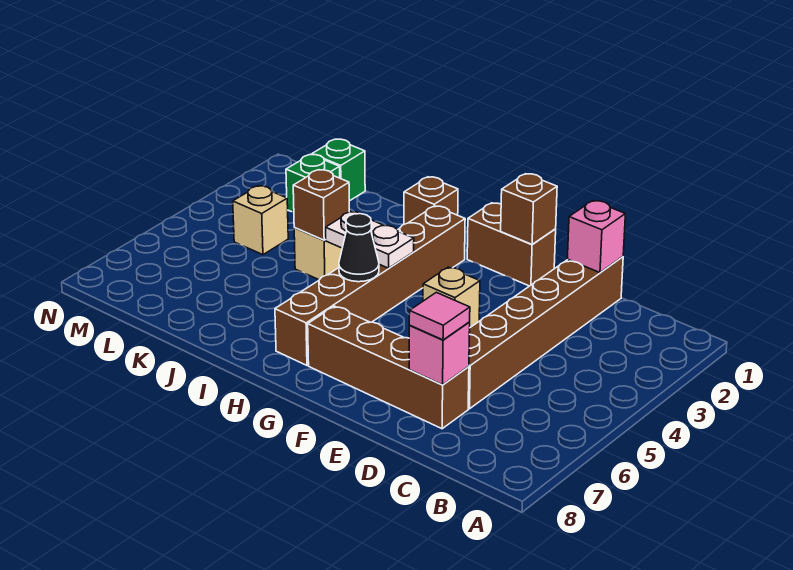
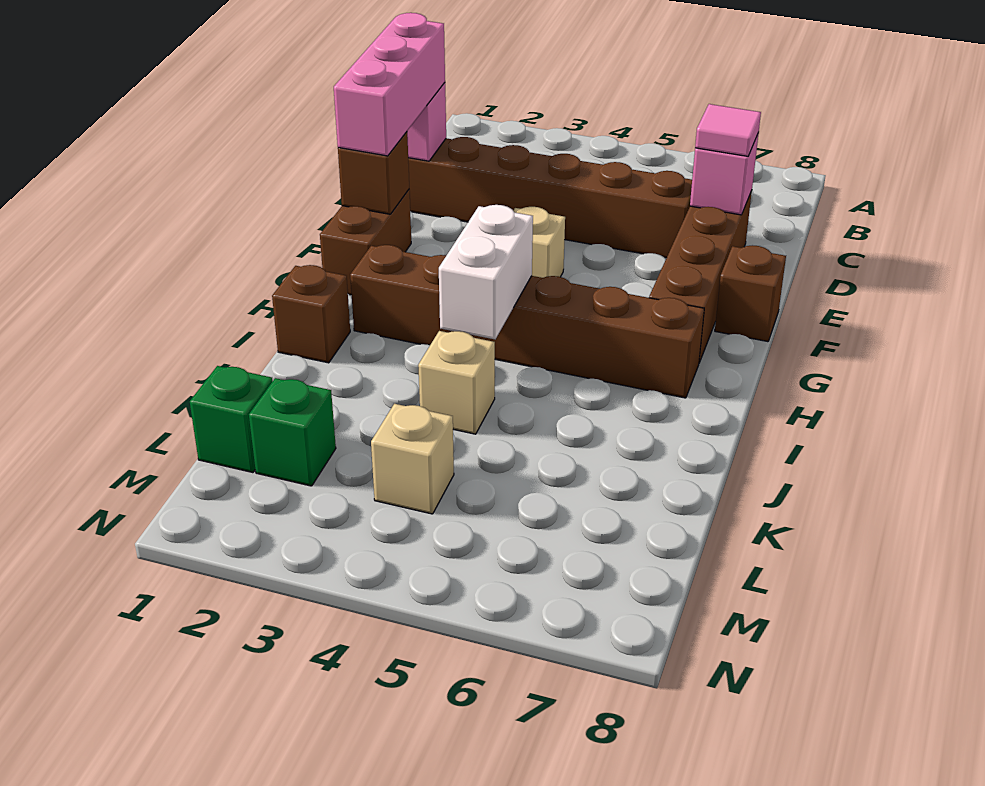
none -> pink brick D1:F1 level 3
white plate H4:I4 level 2 -> white brick H4:I4 level 2
black cone H5 level 2 -> none
brown brick J4 level 2 -> brown brick F8 level 1

